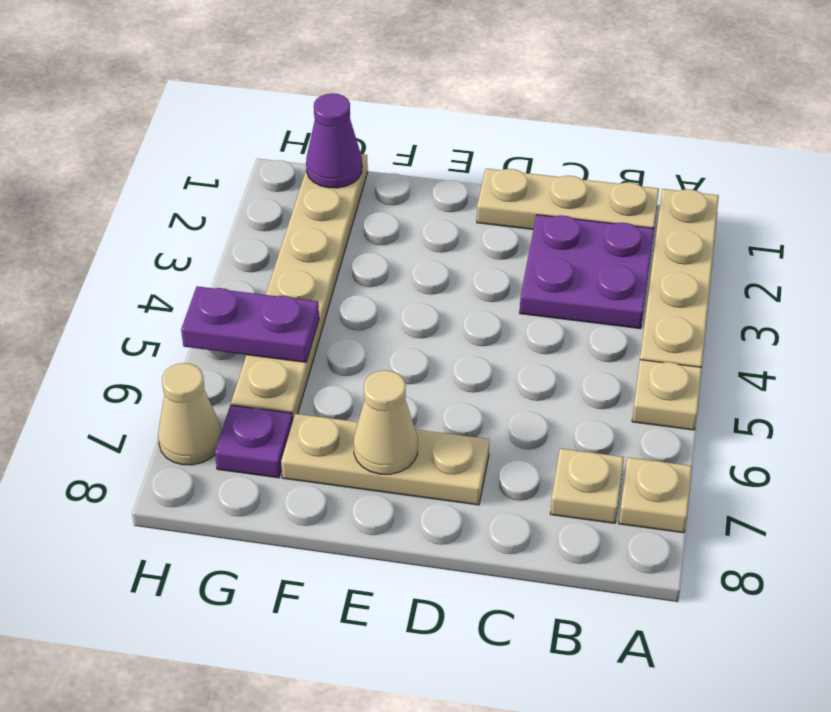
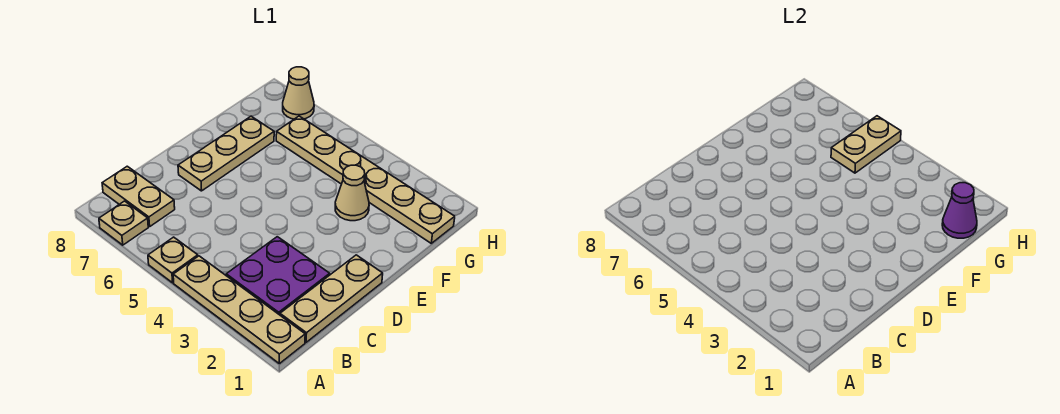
tan plate B7 level 1 -> tan plate B7:B8 level 1
tan cone E7 level 2 -> tan cone F3 level 1
purple plate G5:H5 level 2 -> tan plate G5:H5 level 2
purple plate G7 level 1 -> none

